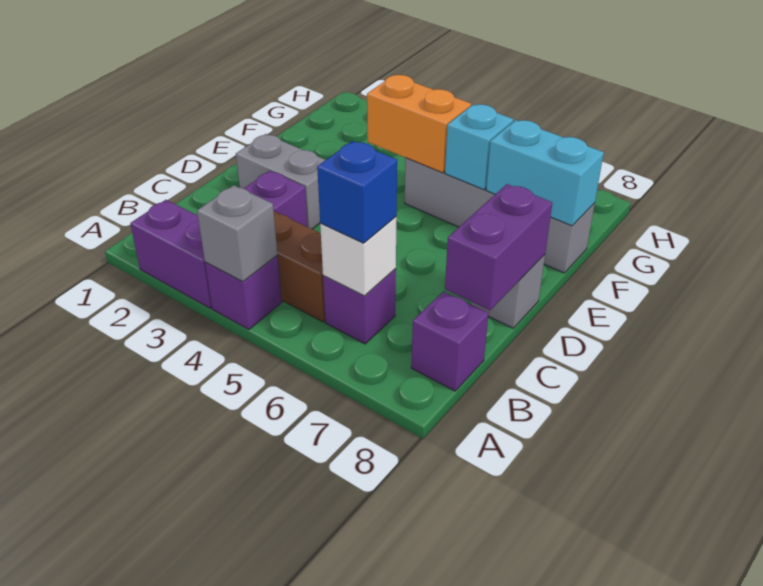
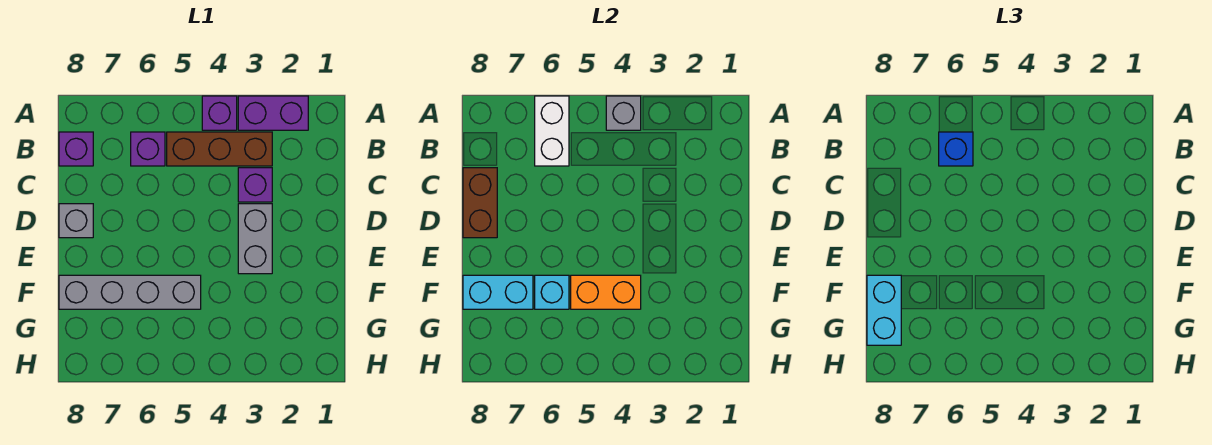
white brick B6 level 2 -> white brick A6:B6 level 2
purple brick C8:D8 level 2 -> brown brick C8:D8 level 2
grey brick D2:D3 level 1 -> grey brick D3:E3 level 1
none -> cyan brick F8:G8 level 3

